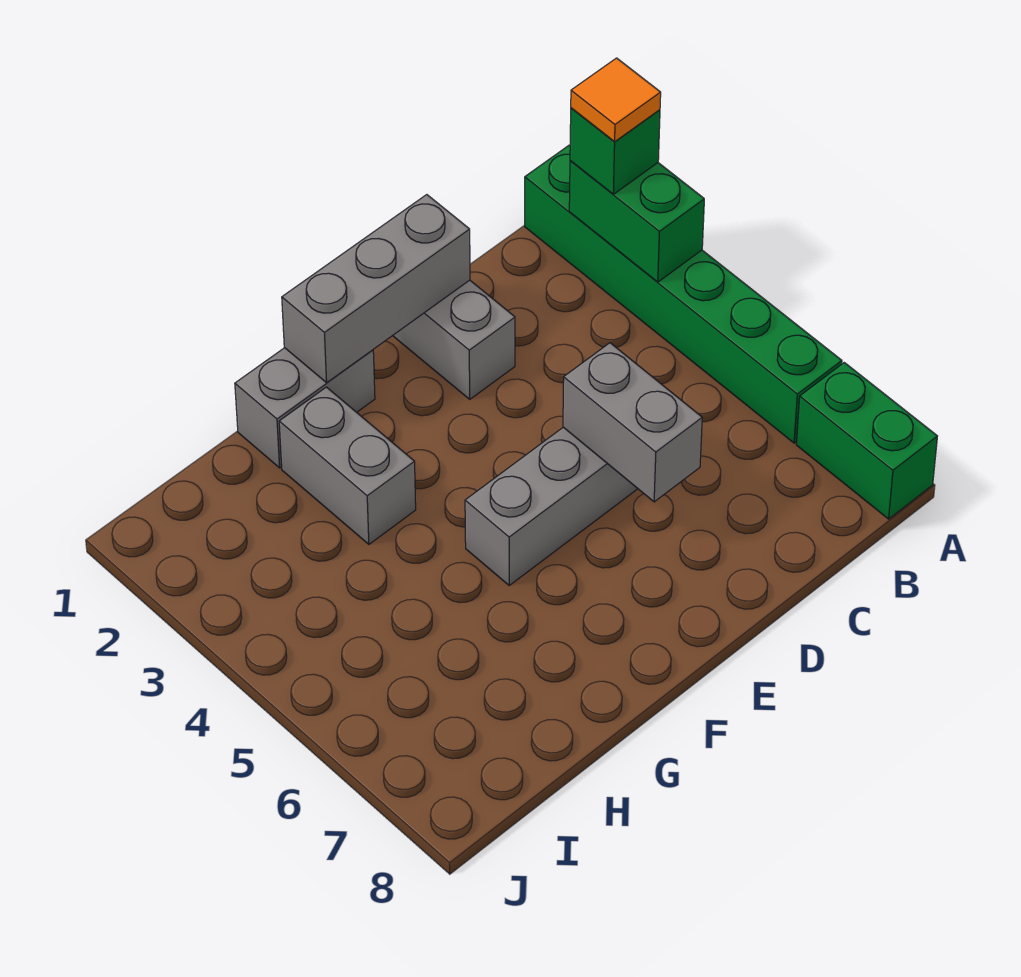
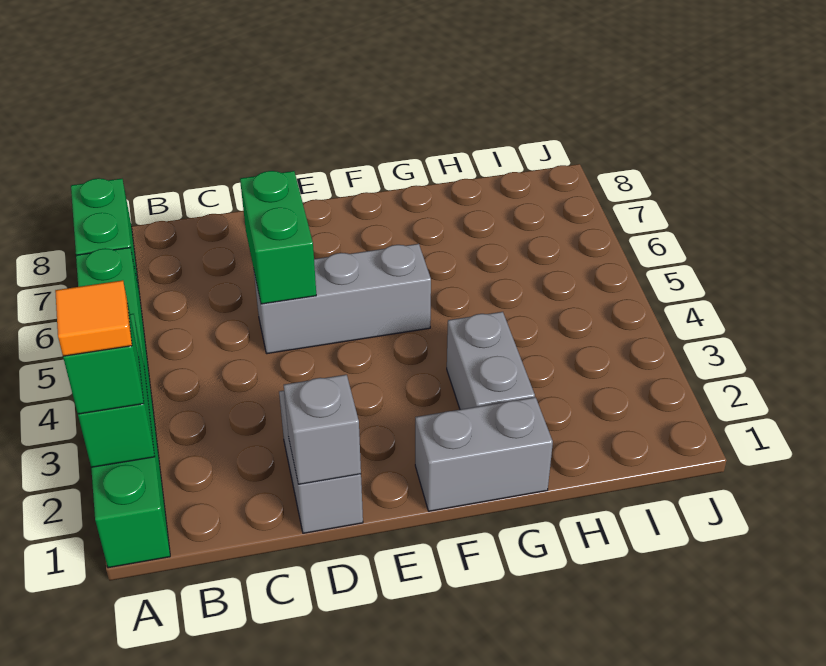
grey brick D1:F1 level 2 -> grey brick D1 level 2
grey brick D5:D6 level 2 -> green brick D5:D6 level 2

